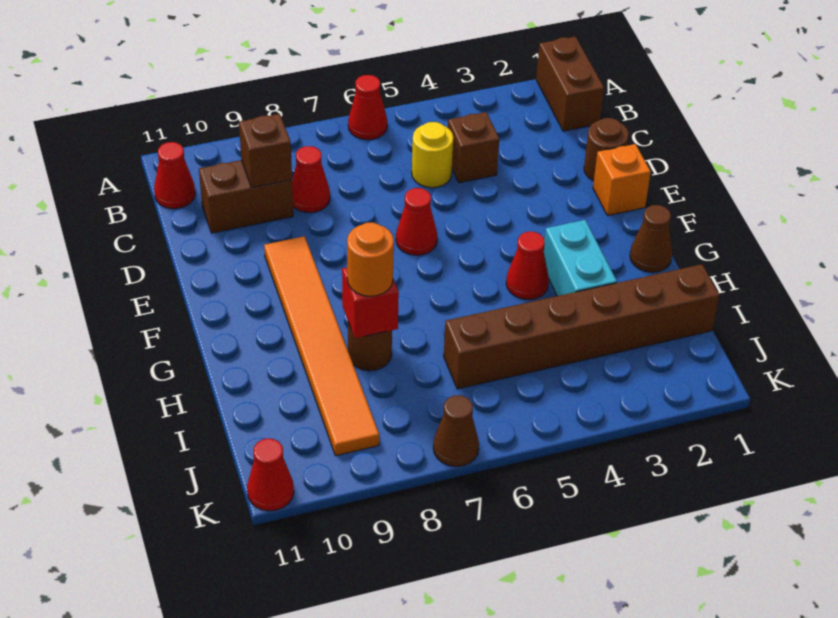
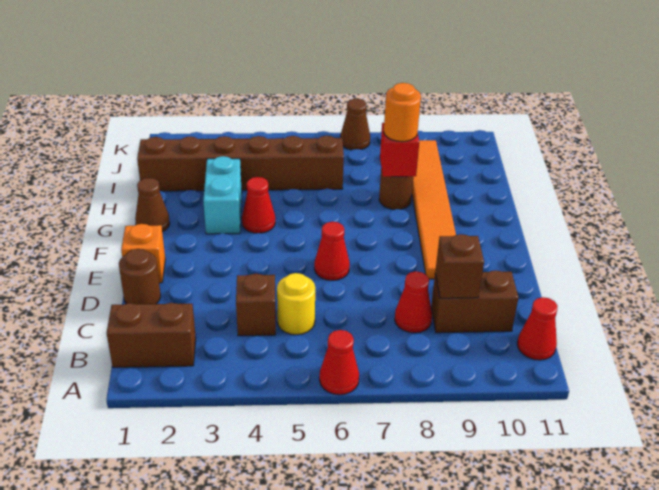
brown brick A1:B1 level 1 -> brown brick B1:B2 level 1
red cone K11 level 1 -> none

